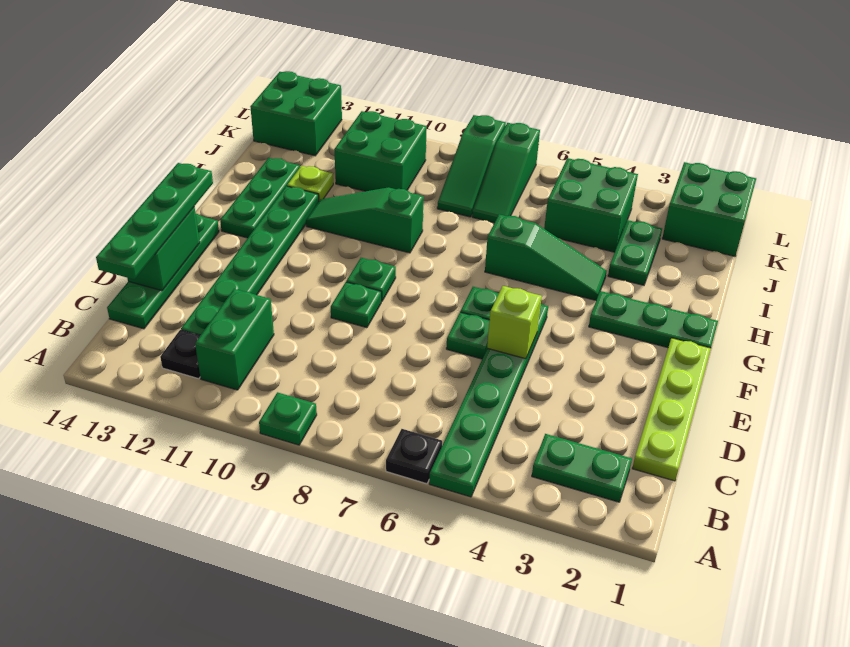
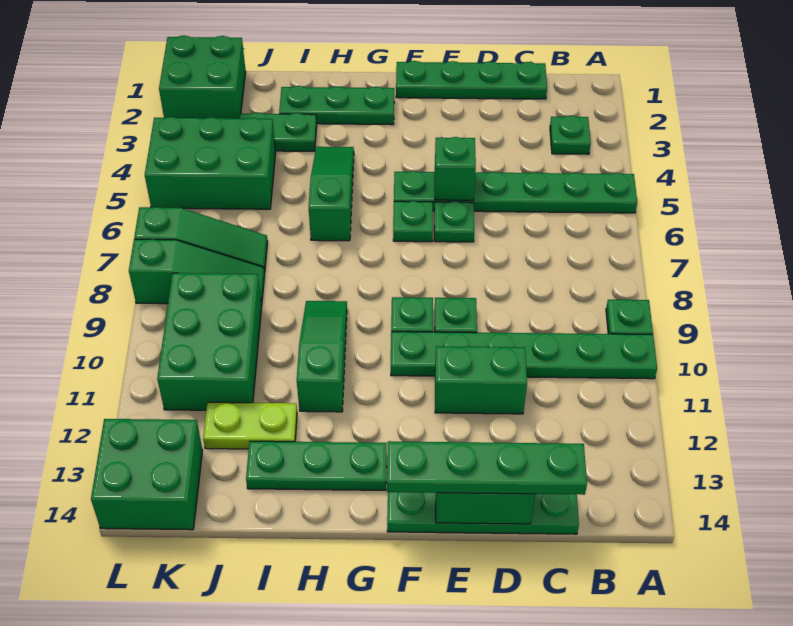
black plate A6 level 1 -> none
green plate B2:B3 level 1 -> green plate B3 level 1
green brick B11:C11 level 1 -> green brick D11:E11 level 1
black plate B12 level 1 -> none
lime plate C1:F1 level 1 -> green plate C1:F1 level 1
green plate C12:H12 level 1 -> green plate A10:F10 level 1
lime brick E5 level 2 -> green brick E5 level 2
green plate G1:G3 level 1 -> green plate G2:I2 level 1
green slope H9:H11 level 1 top 9 -> green slope H9:H11 level 1 top 11
lime plate I12 level 1 -> lime plate I12:J12 level 1
green brick J4:K5 level 1 -> green brick J4:L5 level 1
green brick J10:K11 level 1 -> green brick J9:K11 level 1

